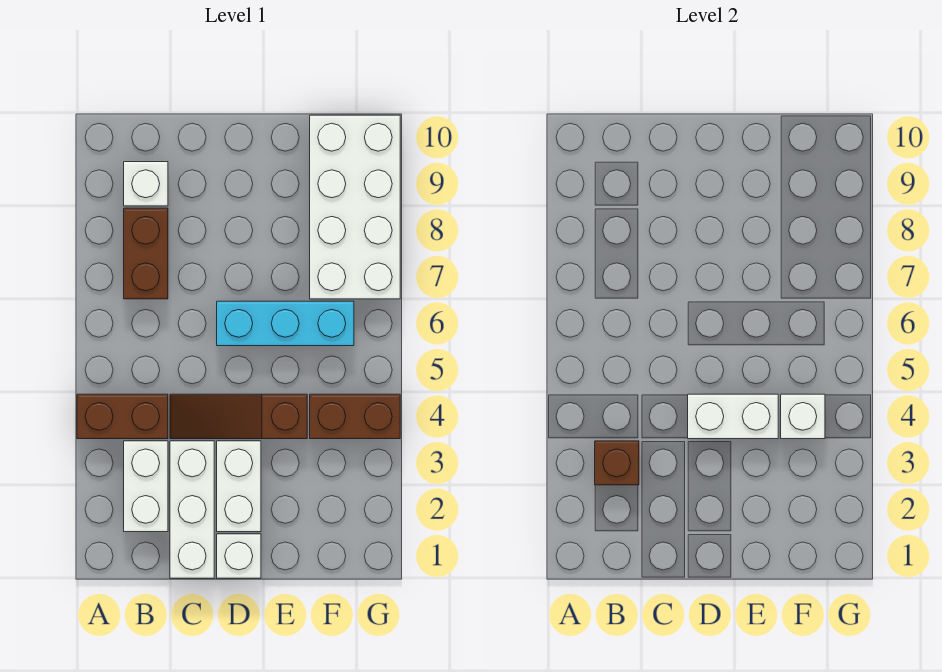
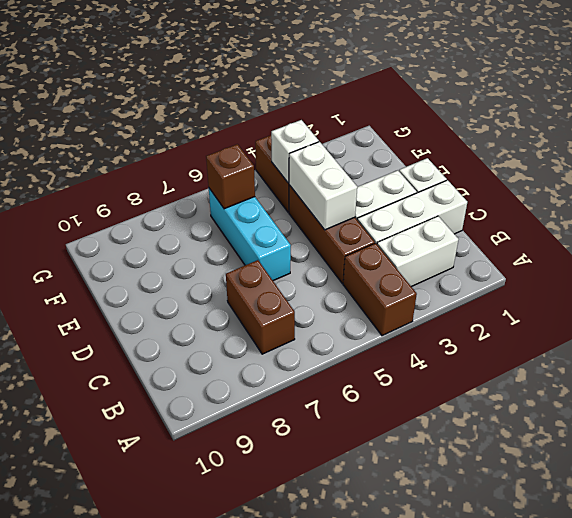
brown brick B3 level 2 -> brown brick F6 level 2
brown brick B7:B8 level 1 -> brown brick B7:C7 level 1
white brick B9 level 1 -> none
brown slope C4:E4 level 1 top E -> brown brick C4:E4 level 1
white brick F7:G10 level 1 -> none

